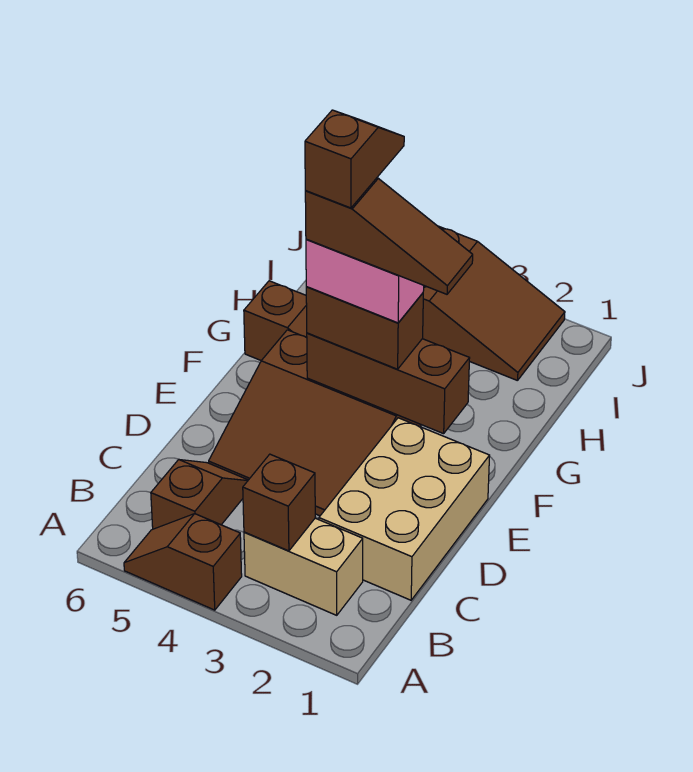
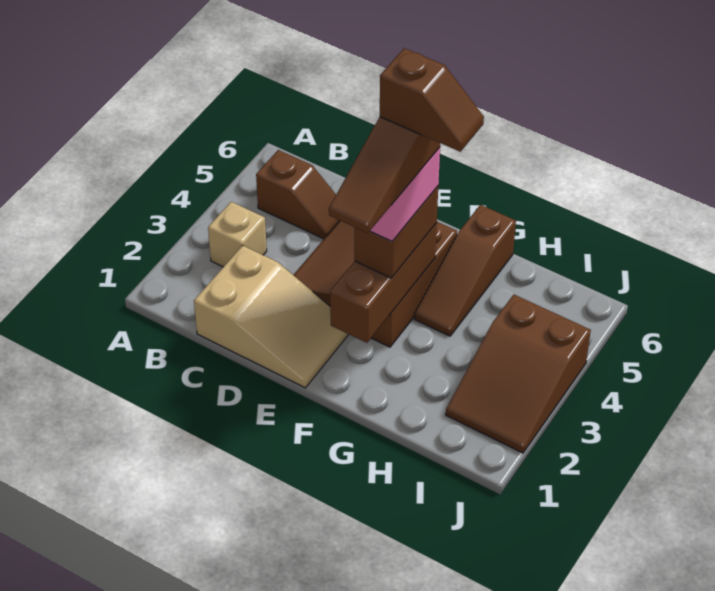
brown slope A4:A5 level 1 top 4 -> none
tan brick B2:B3 level 1 -> tan brick B3 level 1
brown brick B3 level 2 -> none
tan brick C1:E2 level 1 -> tan slope C1:E2 level 1 top C

